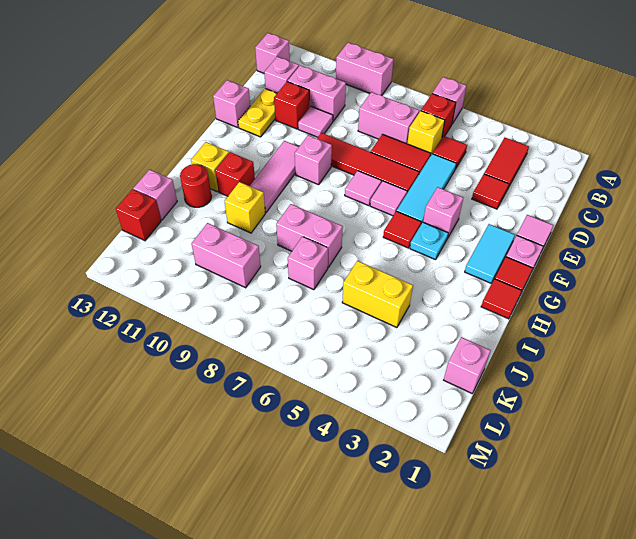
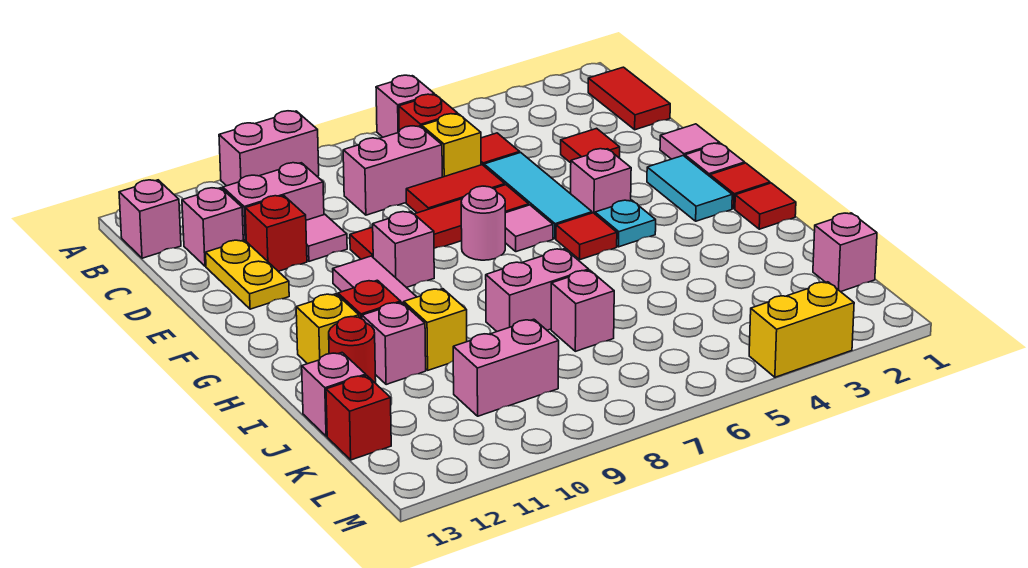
red tile B3:C3 level 1 -> red tile B1:C1 level 1
pink brick E13 level 1 -> pink brick I11 level 1
pink tile F7 level 1 -> pink round brick F7 level 1
yellow brick J4:J5 level 1 -> yellow brick M3:M4 level 1

